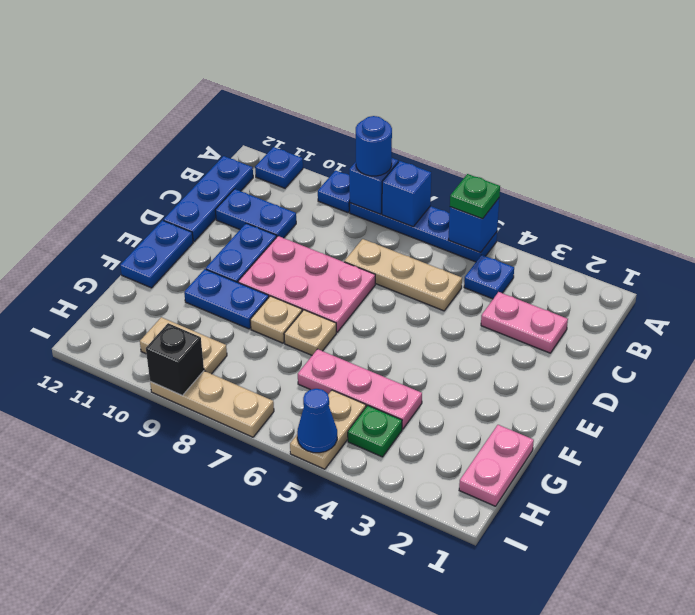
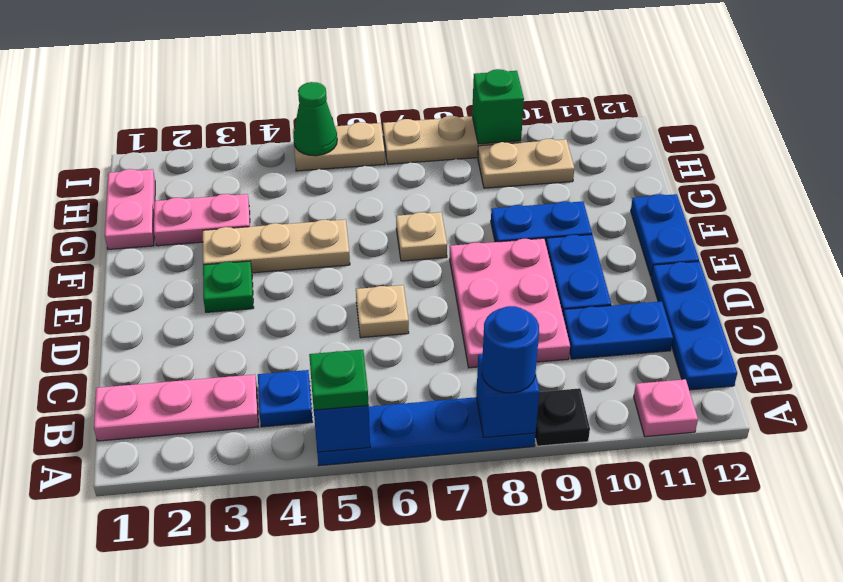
blue brick A7 level 2 -> none
blue plate A9 level 1 -> black plate A9 level 1
blue plate A11 level 1 -> pink plate A11 level 1
pink plate C2:C3 level 1 -> pink plate G2:G3 level 1
tan plate C5:C7 level 1 -> tan plate F3:F5 level 1
pink plate D7:E9 level 1 -> pink plate C8:E9 level 1
tan plate F8 level 1 -> tan plate D6 level 1
pink plate G4:G6 level 1 -> pink plate B1:B3 level 1
green plate H4 level 1 -> green plate E3 level 1
tan plate H5:I5 level 1 -> tan plate I5:I6 level 1
blue cone I5 level 2 -> green cone I5 level 2
black brick I9 level 2 -> green brick I9 level 2

